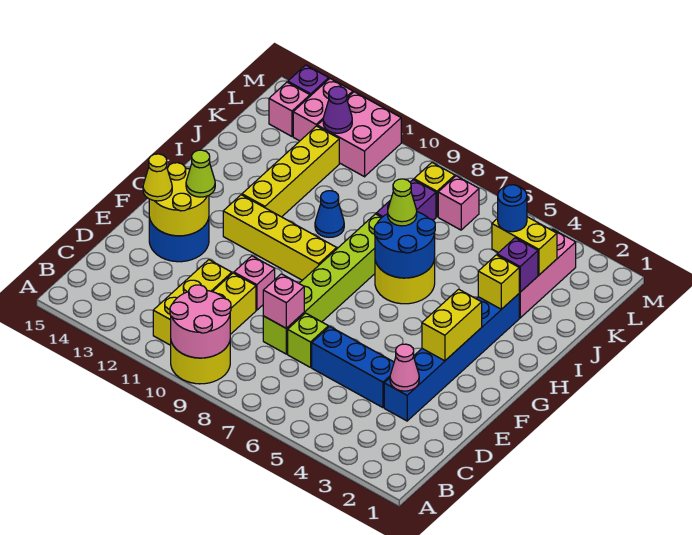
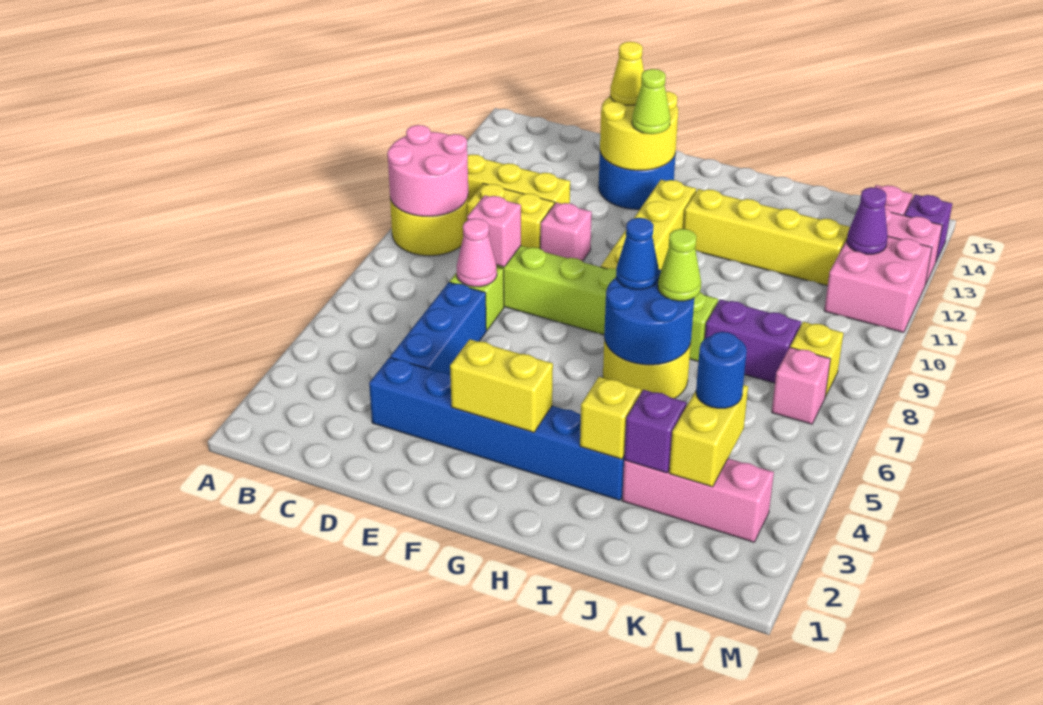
pink cone D3 level 2 -> pink cone D7 level 2
blue cone I10 level 1 -> blue cone H7 level 3

